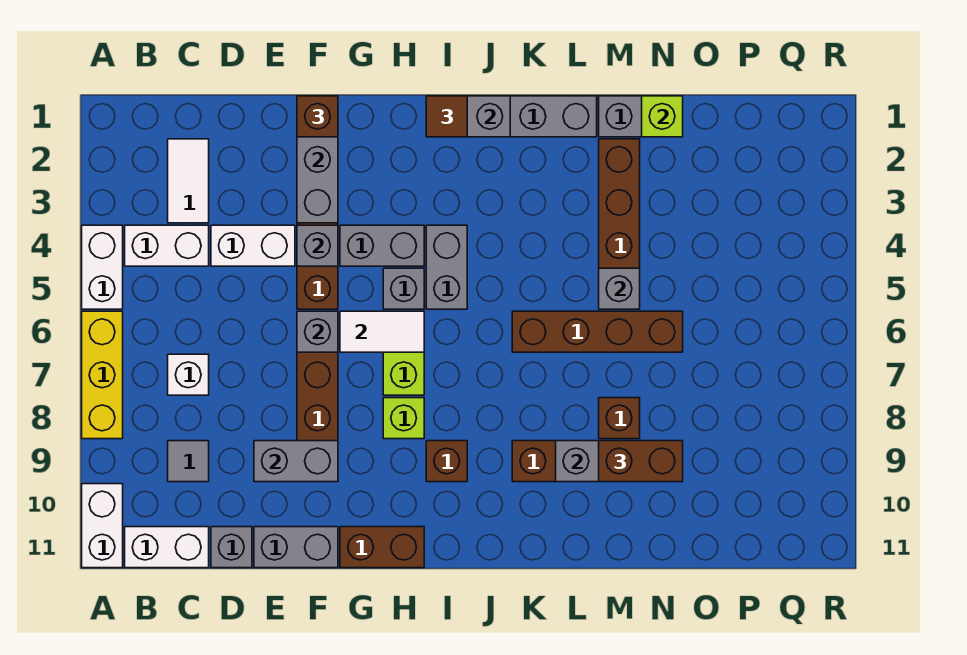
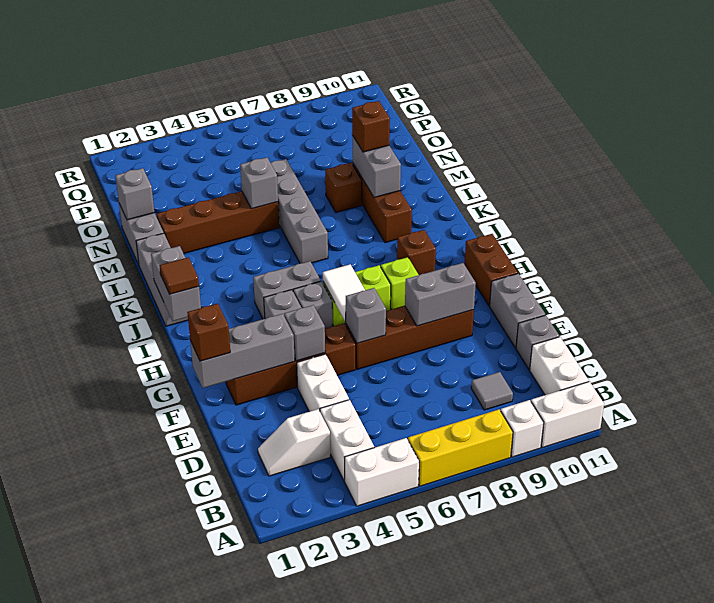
white tile C2:C3 level 1 -> white slope C2:C3 level 1 top 3
white brick C7 level 1 -> white brick A9 level 1
grey brick E9:F9 level 2 -> grey brick F8:F9 level 2
brown brick K6:N6 level 1 -> grey brick K6:N6 level 1
brown brick M9:N9 level 3 -> brown brick M9 level 3
lime brick N1 level 2 -> grey brick N1 level 2

